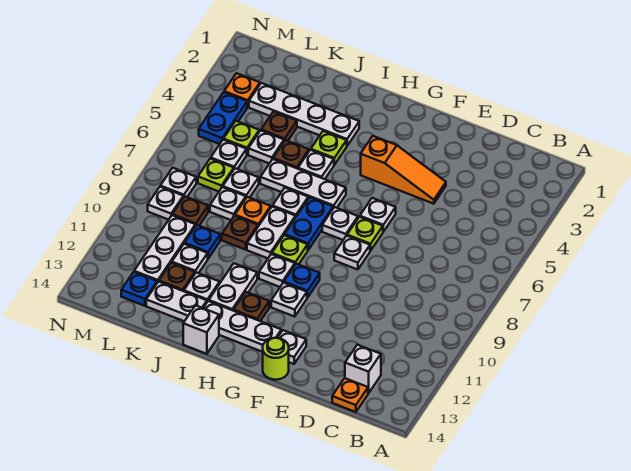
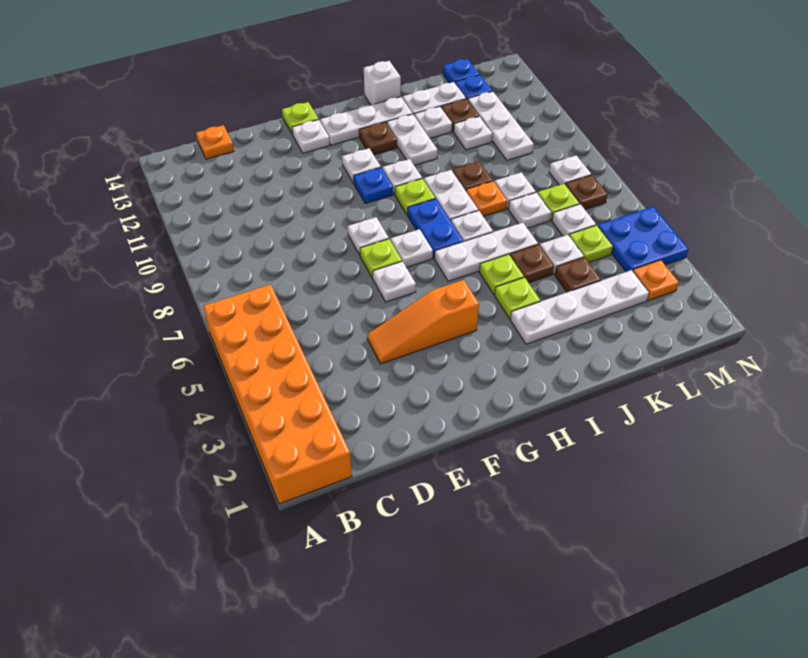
none -> orange brick A1:B6 level 1
white brick C13 level 1 -> none
lime round brick F14 level 1 -> lime plate F14 level 1
white plate I5 level 1 -> lime plate I5 level 1
blue plate K10 level 1 -> blue plate L14 level 1
brown plate L9 level 1 -> brown plate M7 level 1
blue plate M4:M5 level 1 -> blue plate M4:N5 level 1
white plate M9 level 1 -> none

